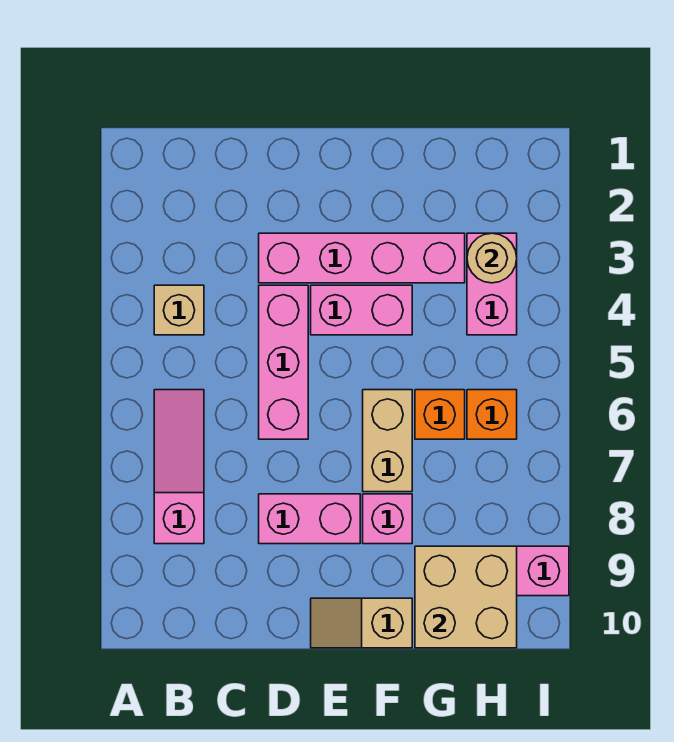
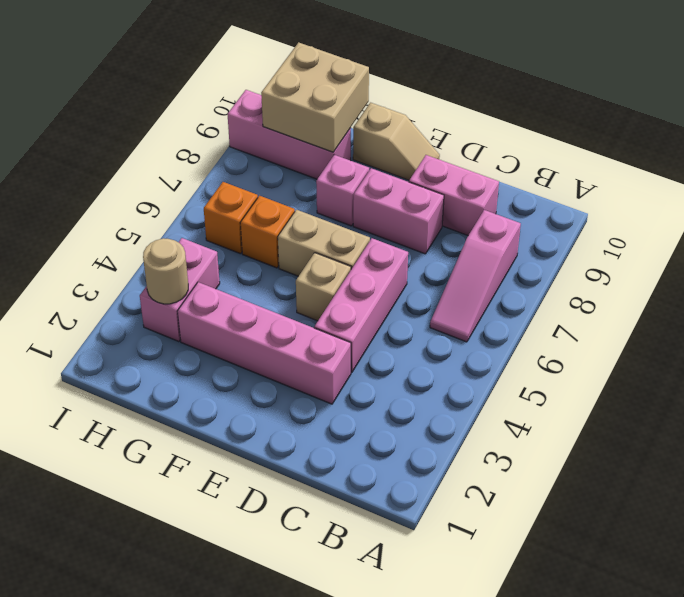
tan brick B4 level 1 -> tan brick E5 level 1
pink brick E4:F4 level 1 -> pink brick C9:D9 level 1
tan brick F6:F7 level 1 -> tan brick E6:F6 level 1

